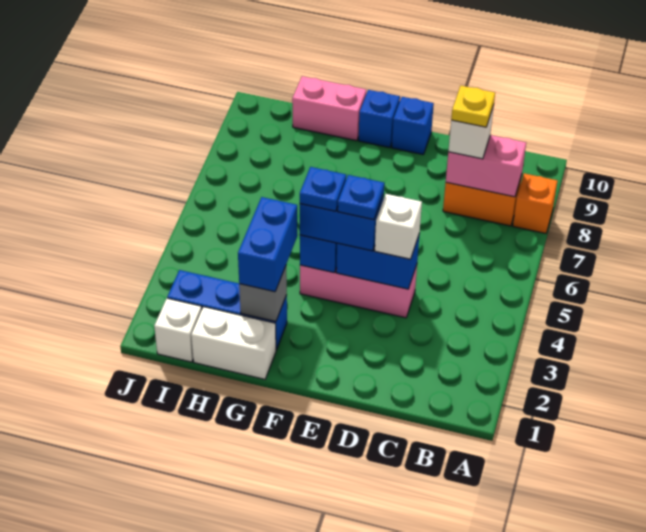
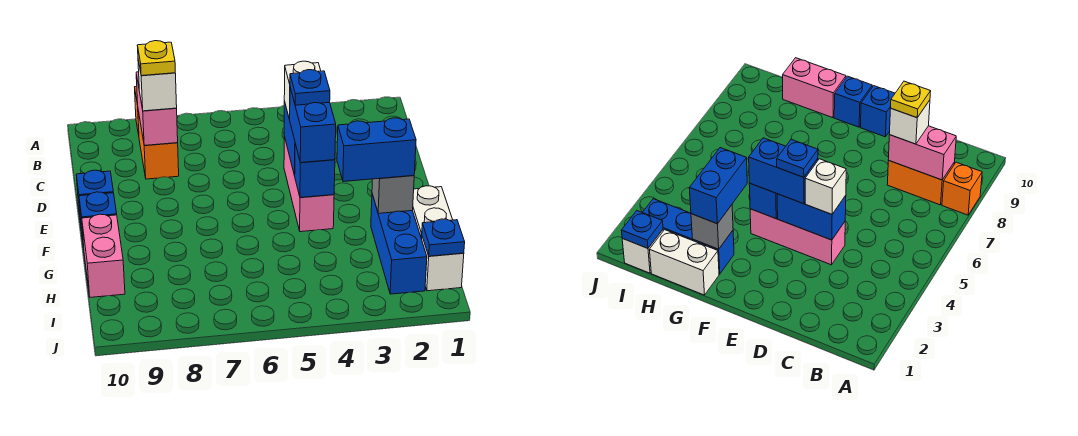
blue plate F4 level 4 -> blue plate I1 level 2

